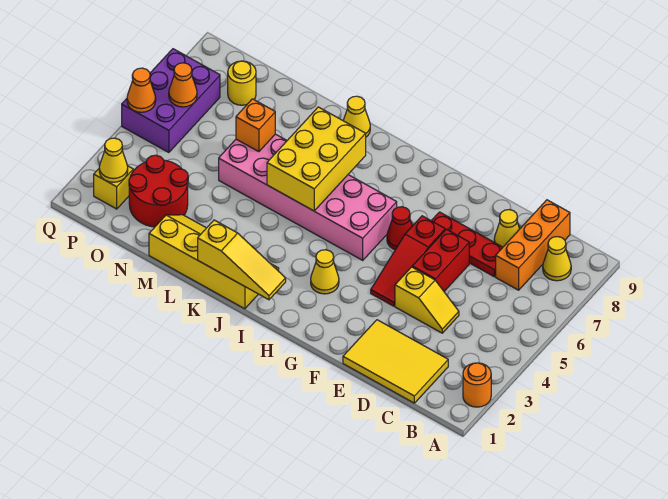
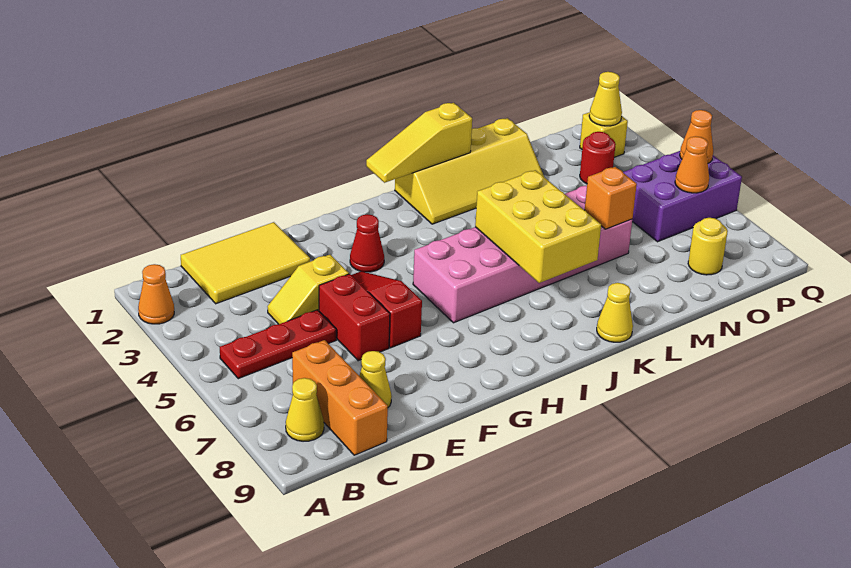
orange round brick A2 level 1 -> orange cone A2 level 1
red plate D7:F7 level 1 -> red plate B5:D5 level 1
red cone G6 level 1 -> red cone G3 level 1
yellow cone H3 level 1 -> none
red round brick N2:O3 level 1 -> red round brick O3 level 1
purple brick P5:Q7 level 1 -> purple brick O5:Q6 level 1

